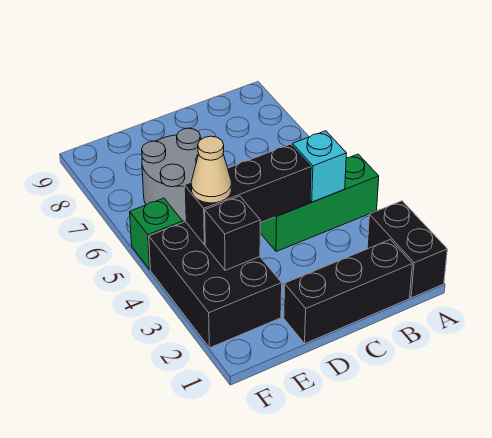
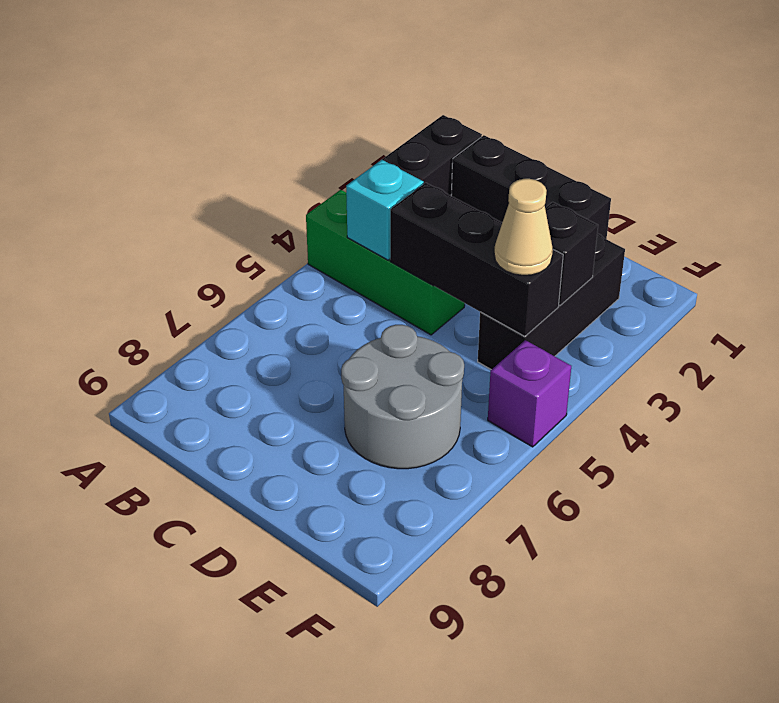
black brick E2:F4 level 1 -> black brick E2:E4 level 1
green brick F5 level 1 -> purple brick F5 level 1

